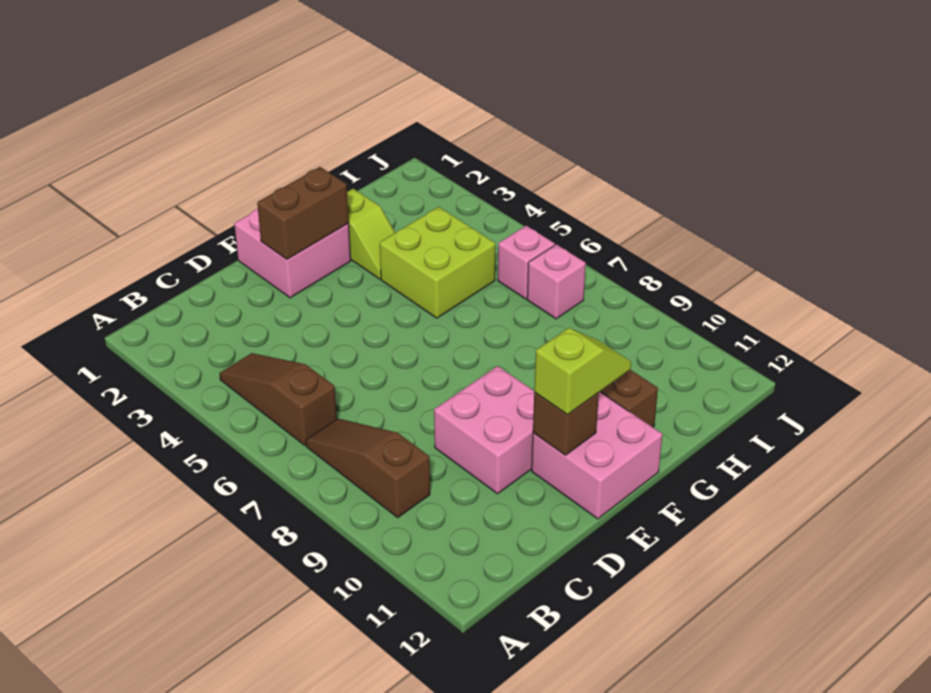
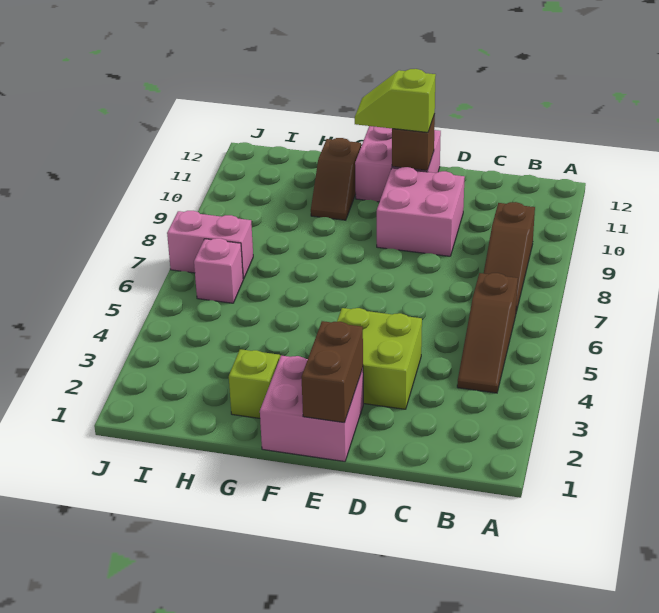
brown brick E2:F2 level 2 -> brown brick E1:E2 level 2
lime brick G4:H5 level 1 -> lime brick D3:E4 level 1
pink brick I7 level 1 -> pink brick I7:J7 level 1

